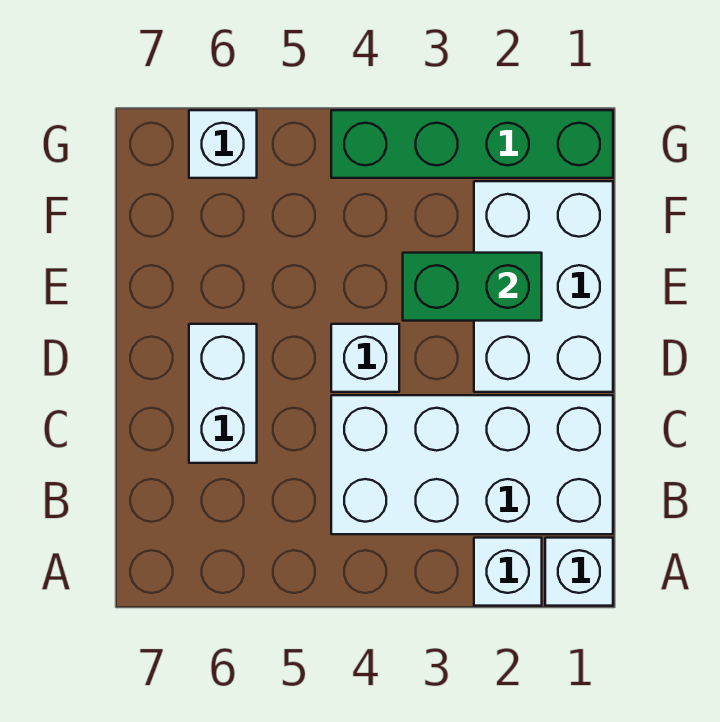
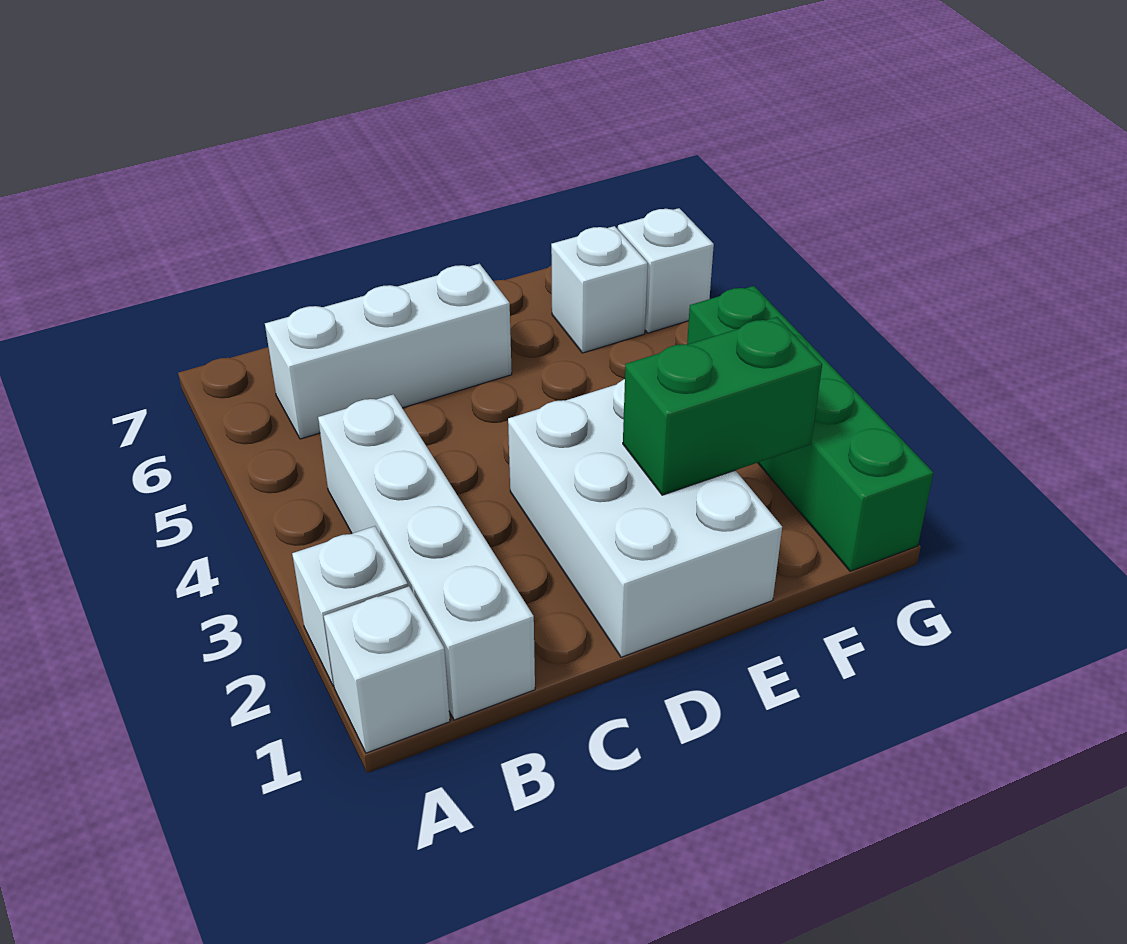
white brick B1:C4 level 1 -> white brick B1:B4 level 1
white brick C6:D6 level 1 -> white brick B6:D6 level 1
white brick D1:F2 level 1 -> white brick D1:E3 level 1
white brick D4 level 1 -> white brick F6 level 1
green brick E2:E3 level 2 -> green brick E2:F2 level 2

